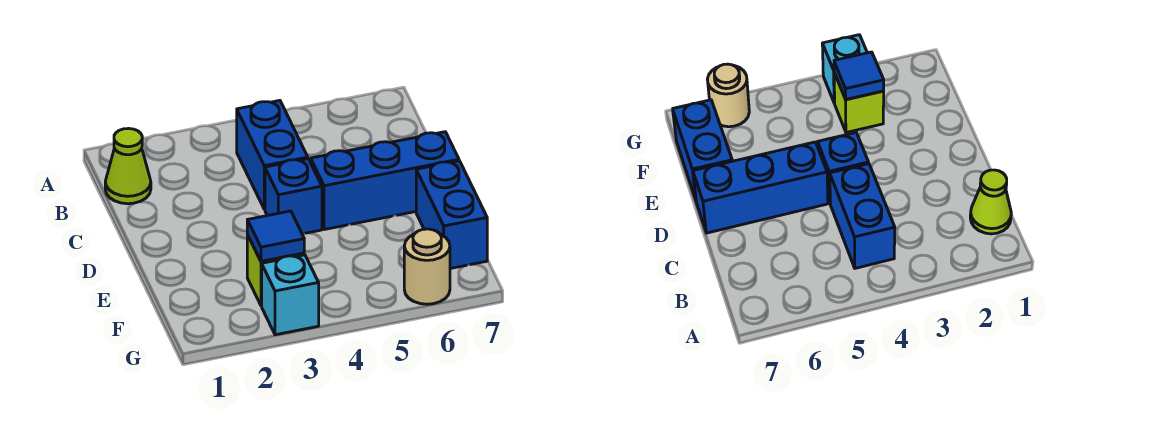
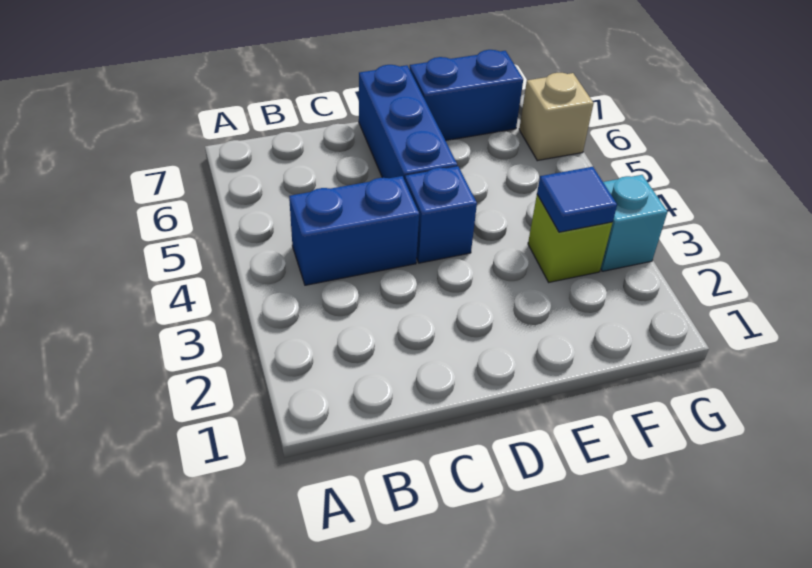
lime cone B1 level 1 -> none
tan round brick G6 level 1 -> tan brick G6 level 1

